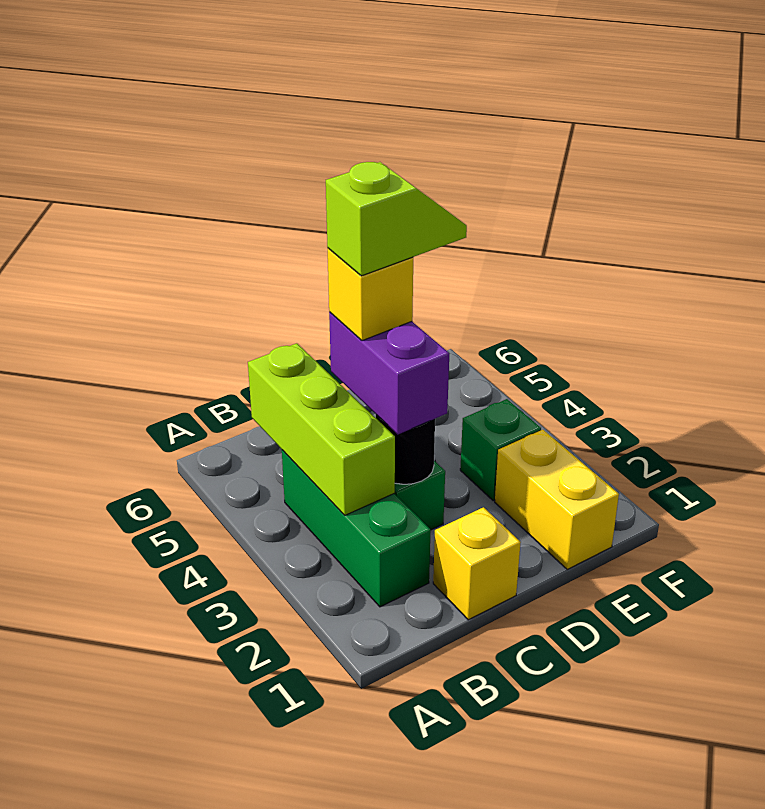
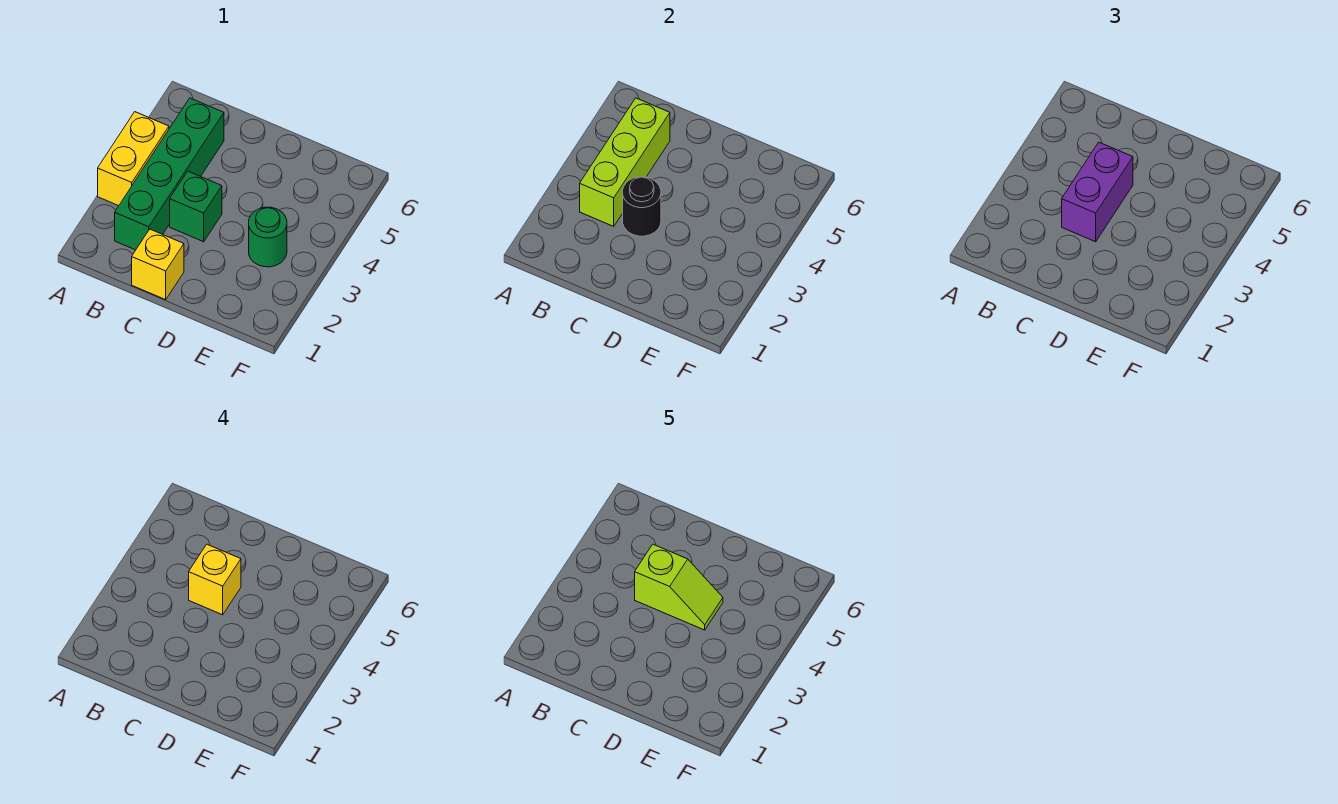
green brick B2:B4 level 1 -> green brick B2:B5 level 1
yellow brick E1:E2 level 1 -> yellow brick A3:A4 level 1
green brick E3 level 1 -> green round brick E3 level 1

